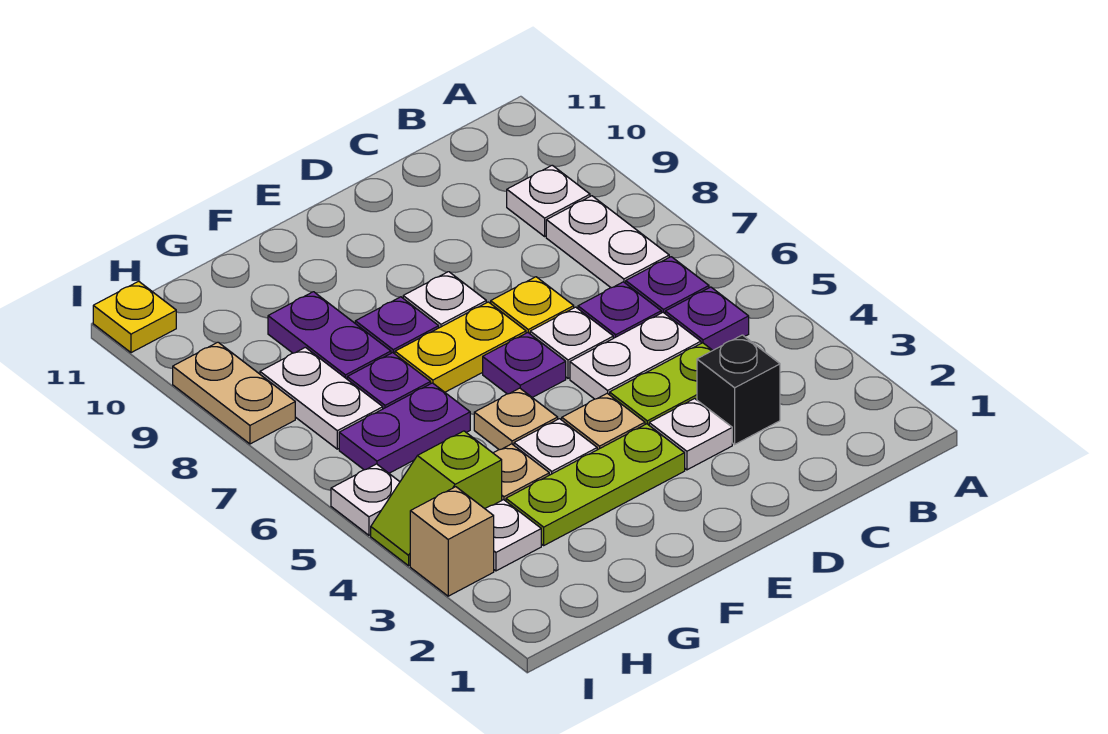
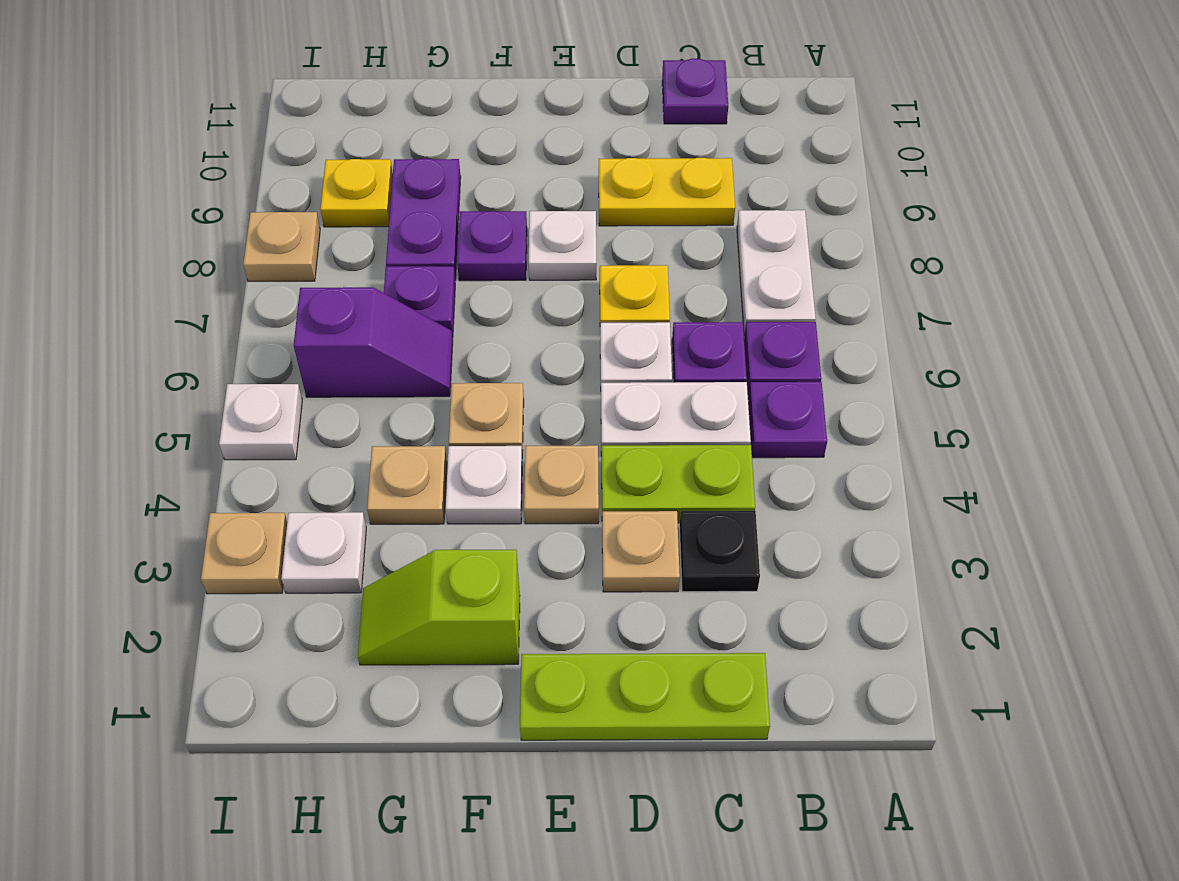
white plate B9 level 1 -> none
black brick C3 level 1 -> black plate C3 level 1
white plate D3 level 1 -> tan plate D3 level 1
lime plate E3:G3 level 1 -> lime plate C1:E1 level 1
purple plate E6 level 1 -> purple plate C11 level 1
yellow plate E7:F7 level 1 -> yellow plate C9:D9 level 1
purple plate G6:H6 level 1 -> purple slope G6:H6 level 1 top H
lime slope H4:I4 level 1 top H -> lime slope F2:G2 level 1 top F
white plate H7:H8 level 1 -> none
tan brick I3 level 1 -> tan plate I3 level 1
tan plate I8:I9 level 1 -> tan plate I8 level 1
yellow plate I11 level 1 -> yellow plate H9 level 1

